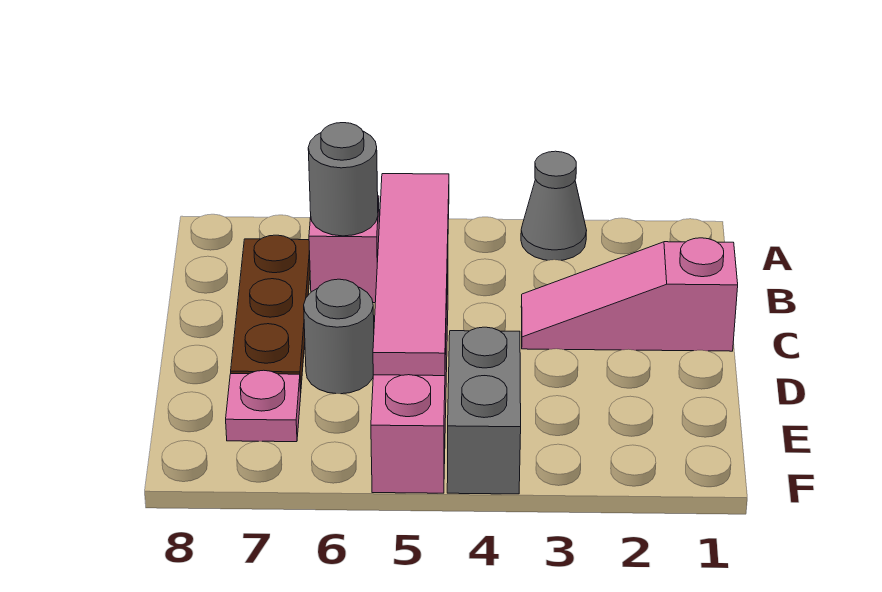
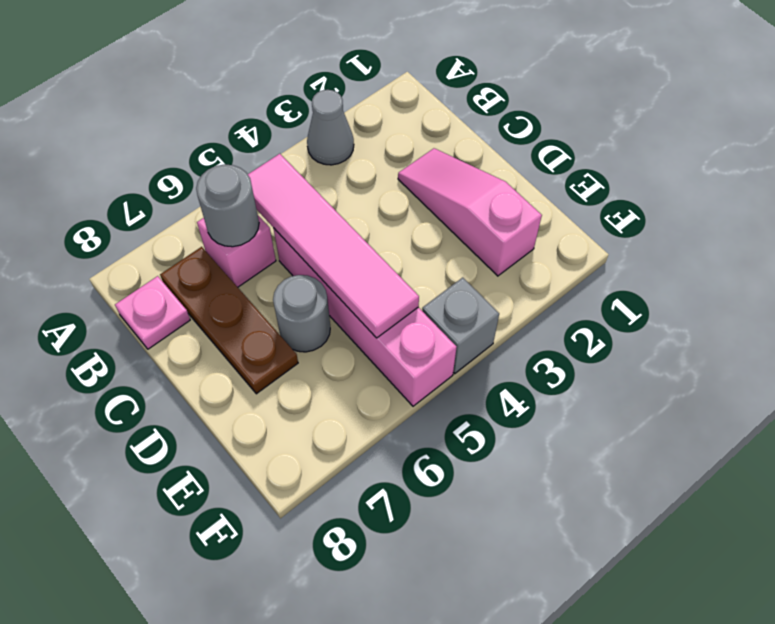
pink slope C1:C3 level 1 top 1 -> pink slope C2:E2 level 1 top E
grey brick E4:F4 level 1 -> grey brick F4 level 1
pink plate E7 level 1 -> pink plate B8 level 1

